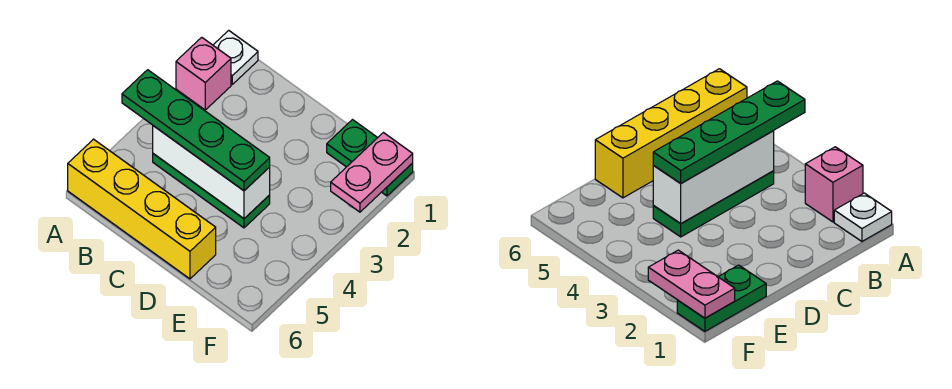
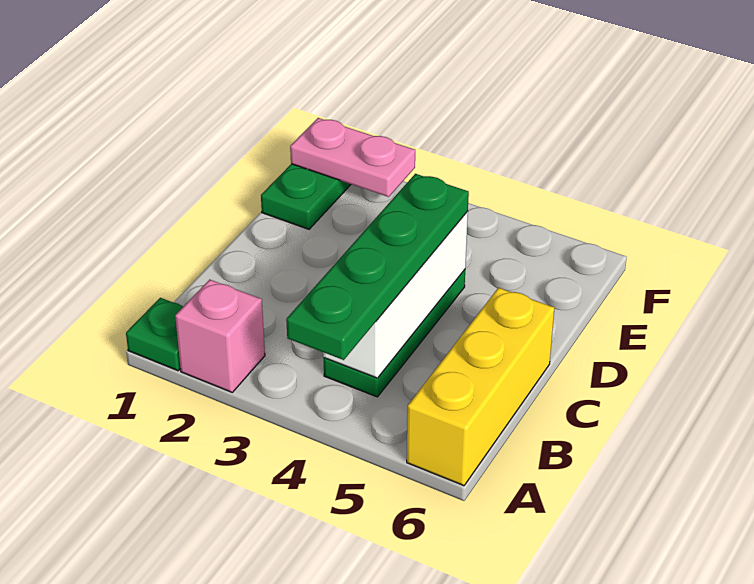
white plate A1 level 1 -> green plate A1 level 1
yellow brick A6:D6 level 1 -> yellow brick A6:C6 level 1

